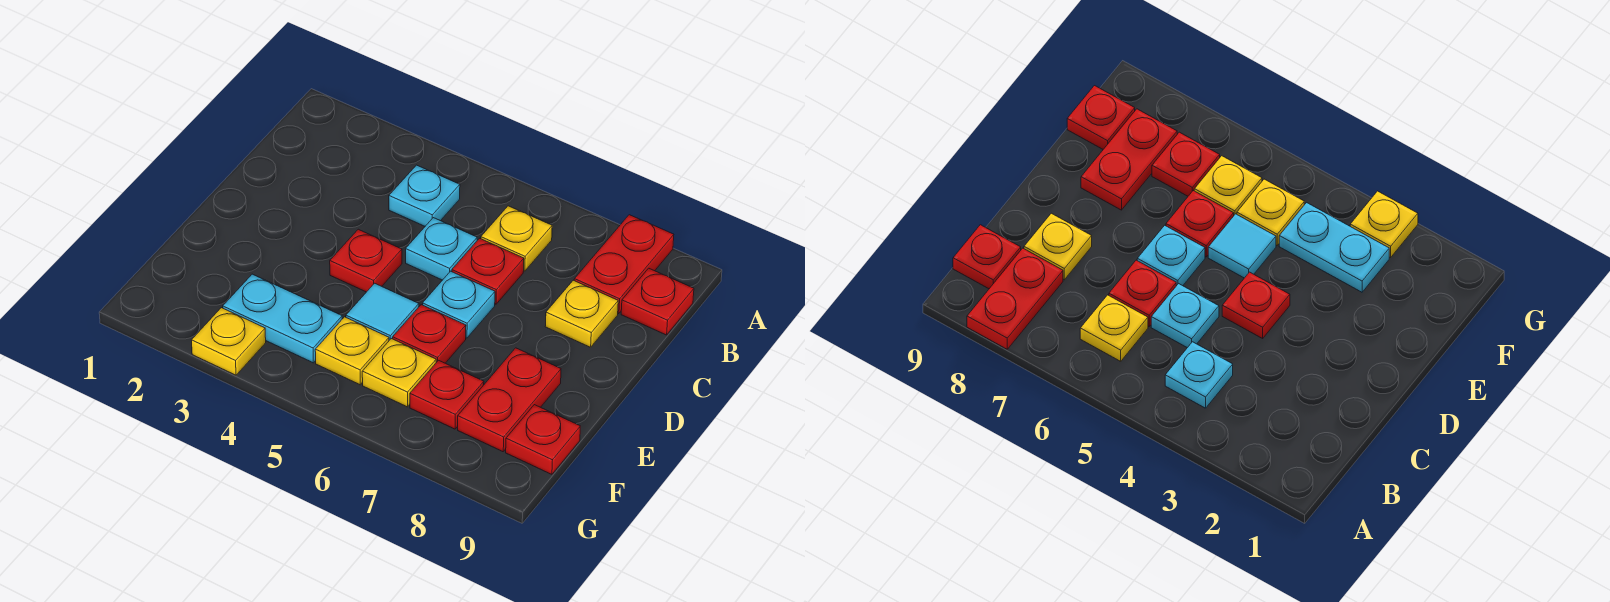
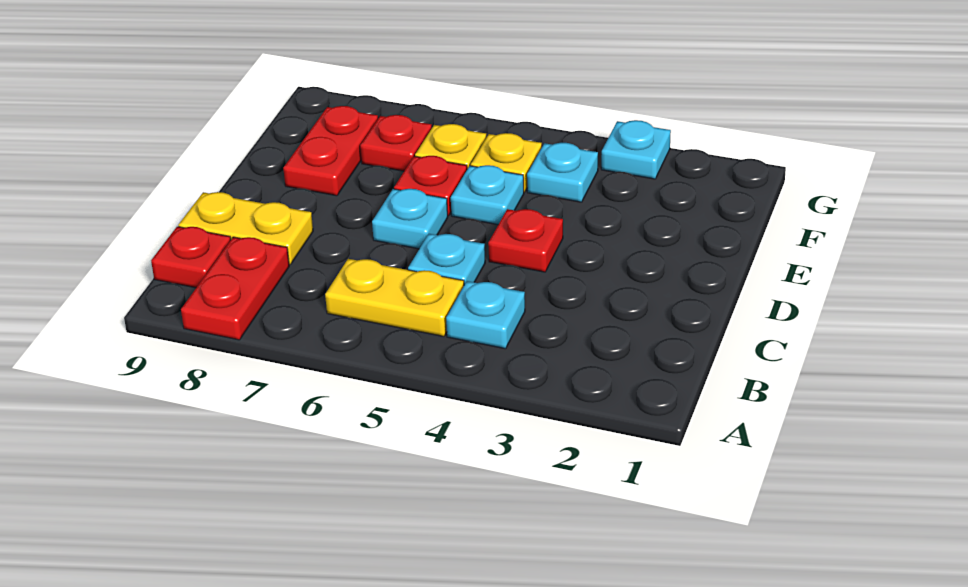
yellow plate B6 level 1 -> yellow plate B5:B6 level 1
red plate C6 level 1 -> none
yellow plate C8 level 1 -> yellow plate C8:C9 level 1
cyan tile E5 level 1 -> cyan plate E5 level 1
cyan plate F3:F4 level 1 -> cyan plate F4 level 1
red plate F9 level 1 -> none
yellow plate G3 level 1 -> cyan plate G3 level 1

